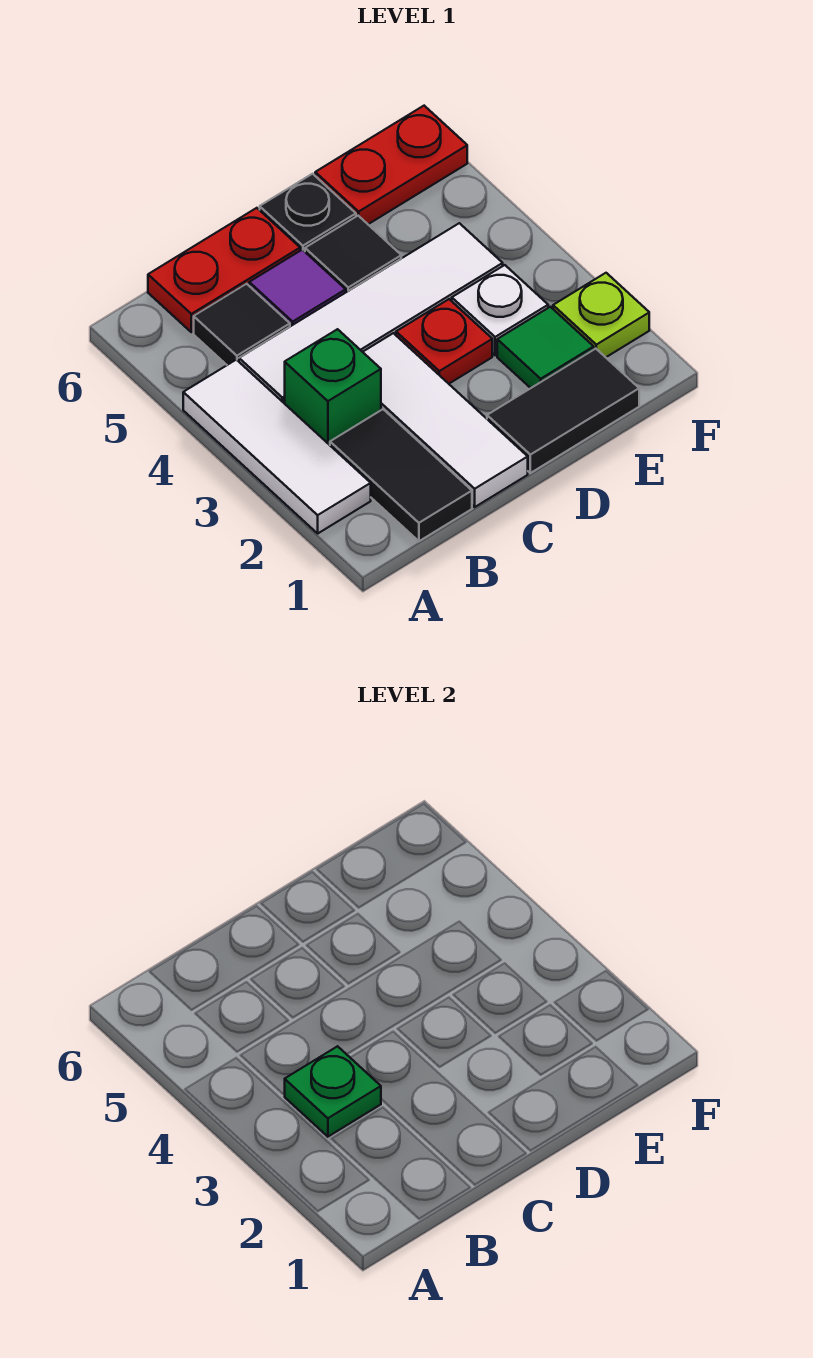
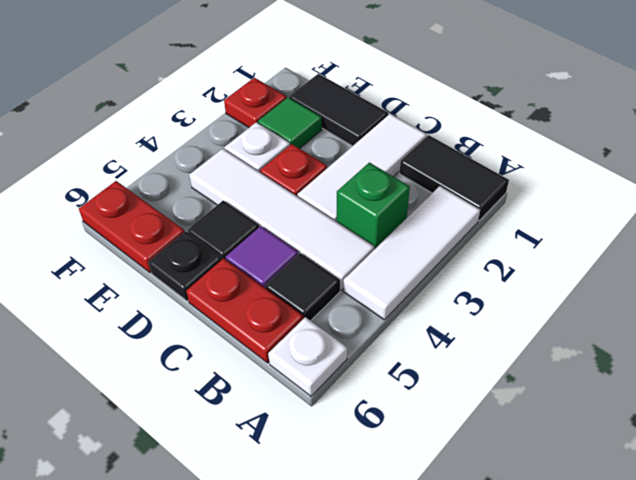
none -> white plate A6 level 1
black tile B1:B2 level 1 -> black tile A1:B1 level 1
green plate B3 level 2 -> none
lime plate F2 level 1 -> red plate F2 level 1

